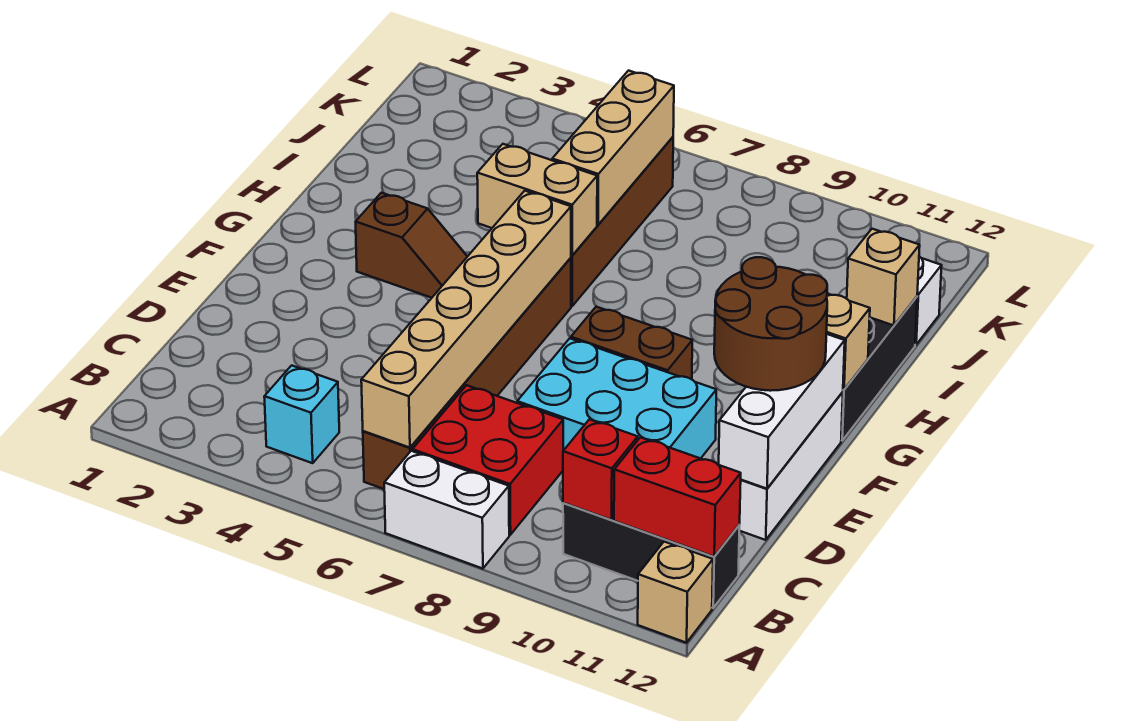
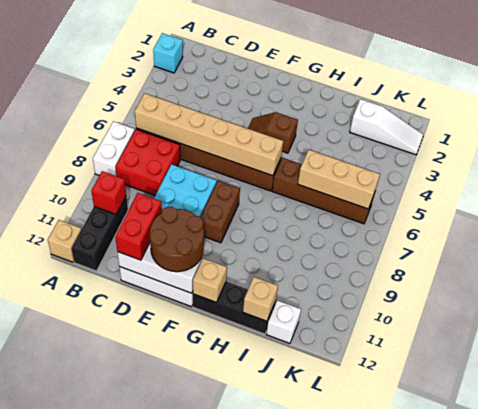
cyan brick B4 level 1 -> cyan brick A2 level 1
red brick B11:B12 level 2 -> red brick D11:D12 level 3
brown slope G3:G4 level 1 top 3 -> brown slope F4:G4 level 1 top G
tan brick H5:H6 level 2 -> none
none -> white slope J2:L2 level 1 top J

